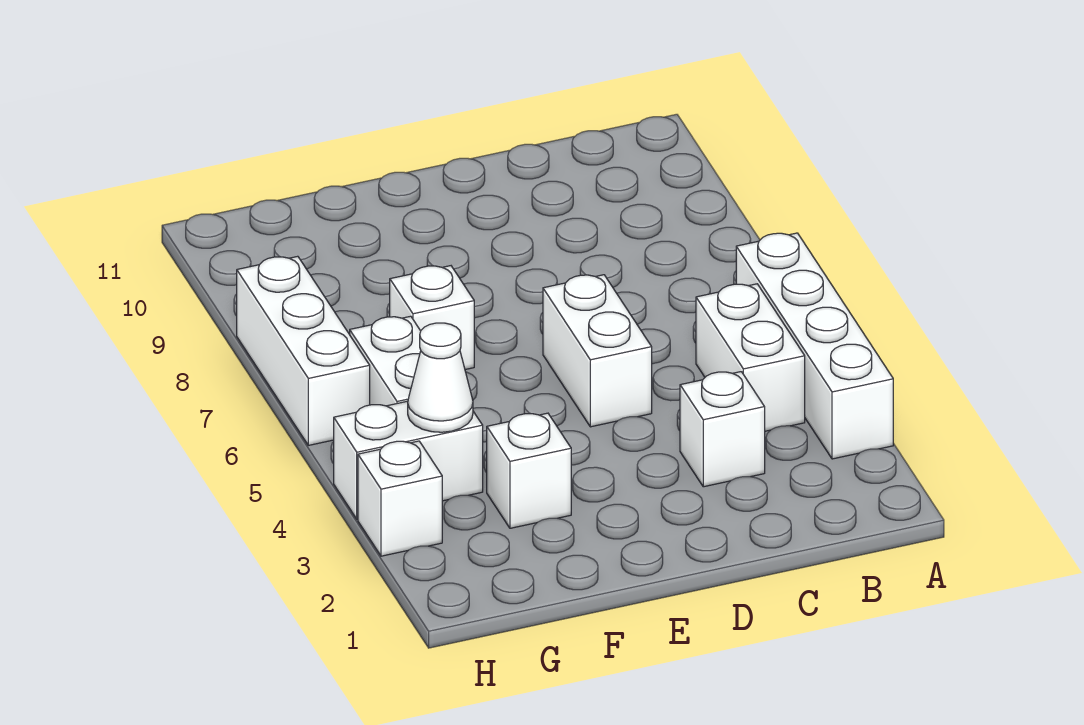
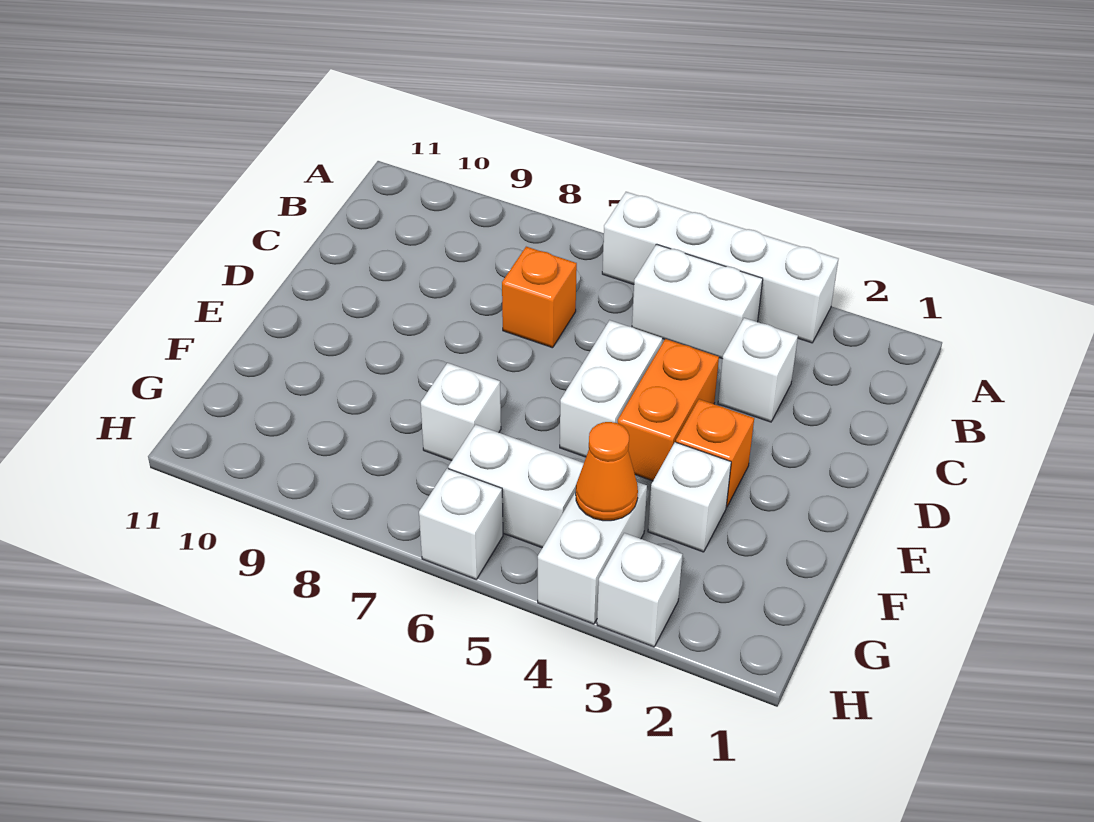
none -> orange brick C7 level 1
none -> orange brick D4:E4 level 1
white brick D5:D6 level 1 -> white brick D5:E5 level 1
none -> orange brick E3 level 1
white cone G4 level 2 -> orange cone G4 level 2
white brick H6:H8 level 1 -> white brick H6 level 1

